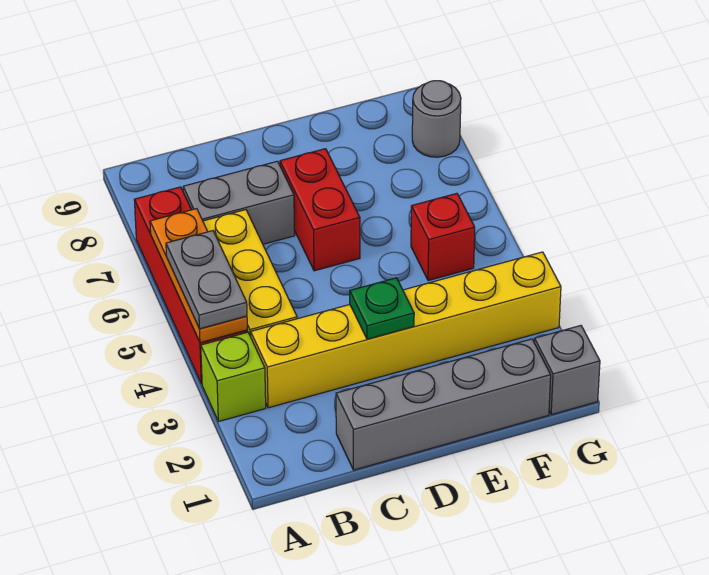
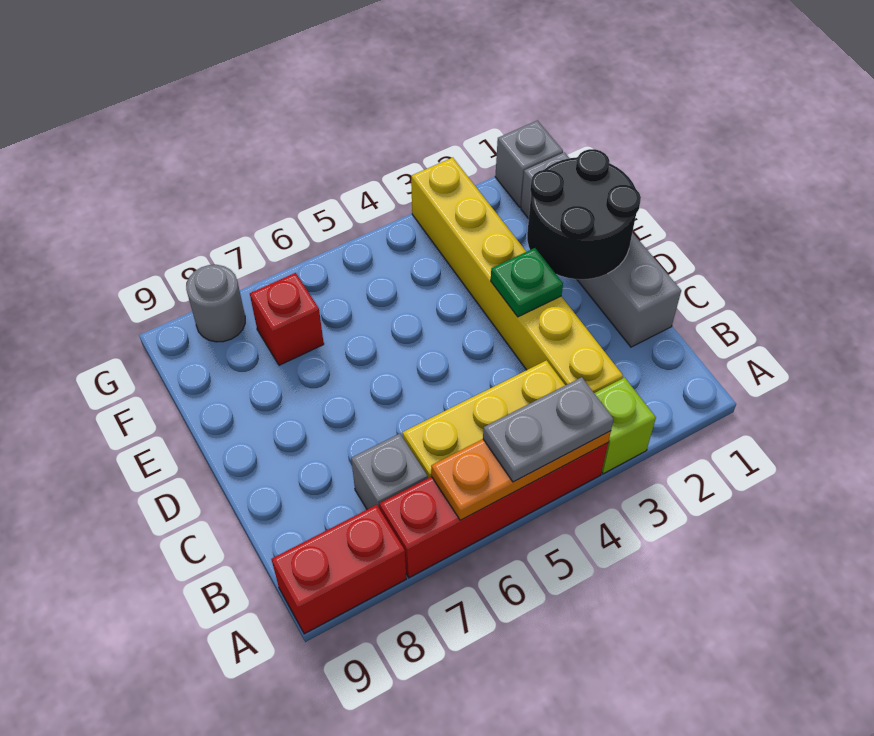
grey brick B7:C7 level 1 -> grey brick B7 level 1
none -> black round brick D1:E2 level 2
red brick D6:D7 level 1 -> red brick A8:A9 level 1
red brick F5 level 1 -> red brick F7 level 1

